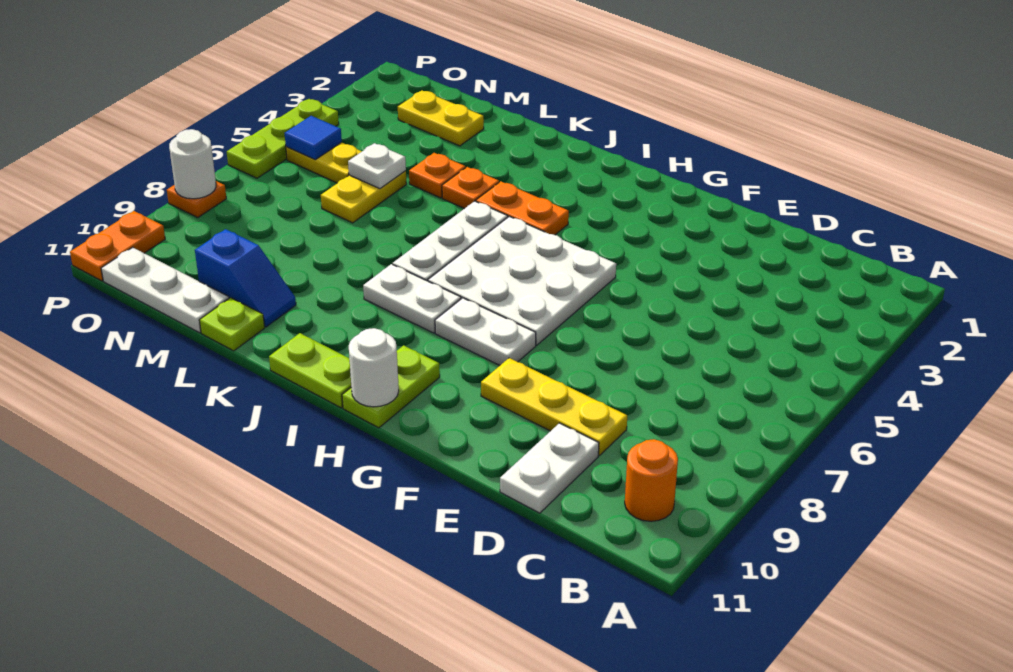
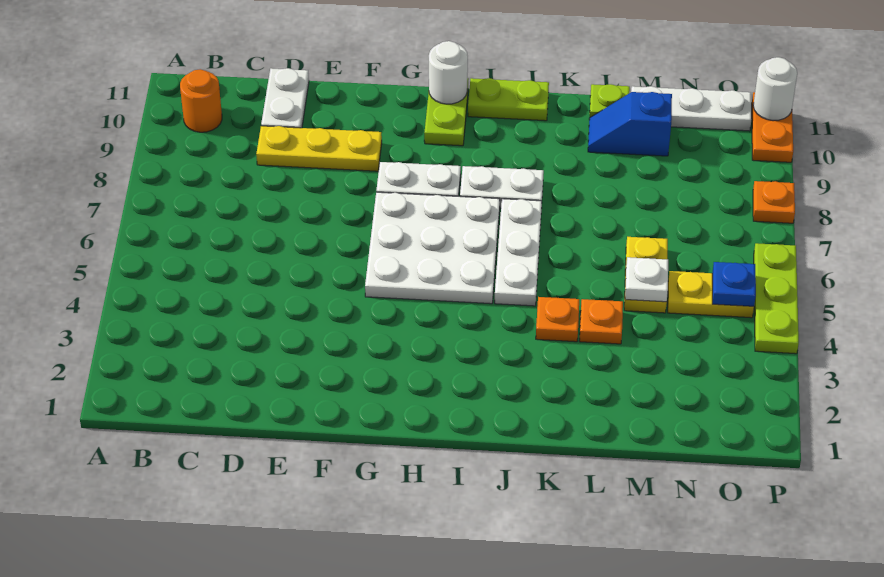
orange plate I4:J4 level 1 -> none
yellow plate M2:N2 level 1 -> none
blue tile O5 level 2 -> blue plate O5 level 2
white round brick P8 level 2 -> white round brick P11 level 2

